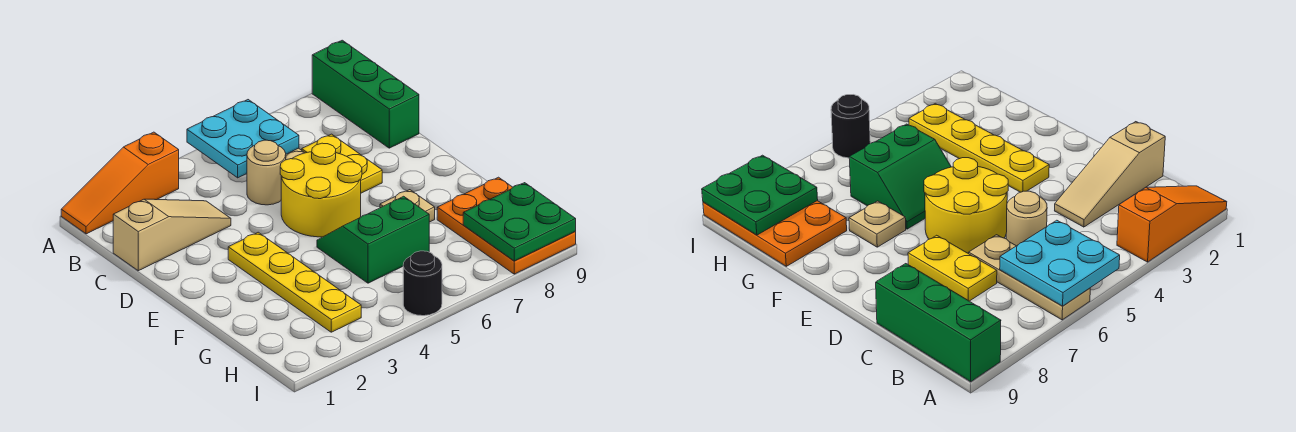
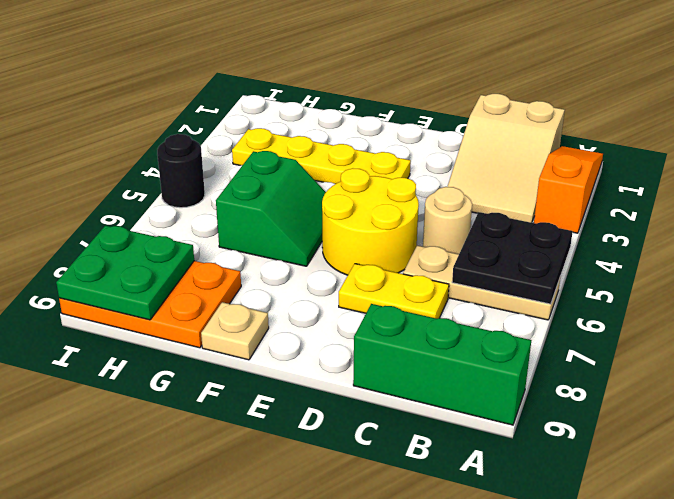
cyan plate A5:B6 level 2 -> black plate A5:B6 level 2
tan slope C1:C3 level 1 top 1 -> tan slope B1:C3 level 1 top 1
tan plate F7 level 1 -> tan plate F9 level 1

